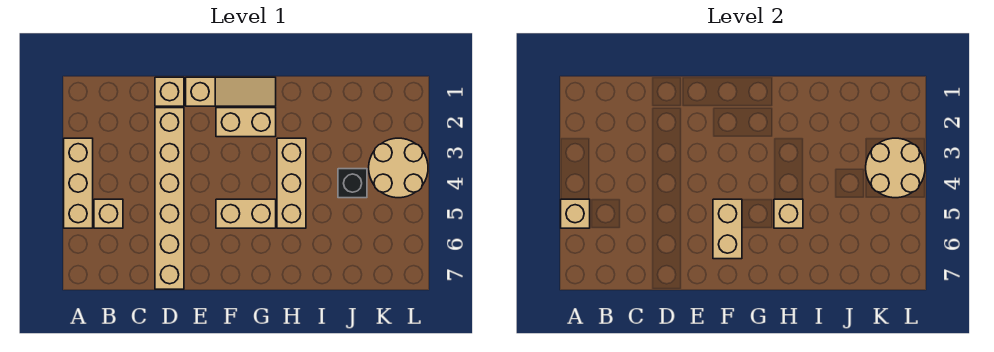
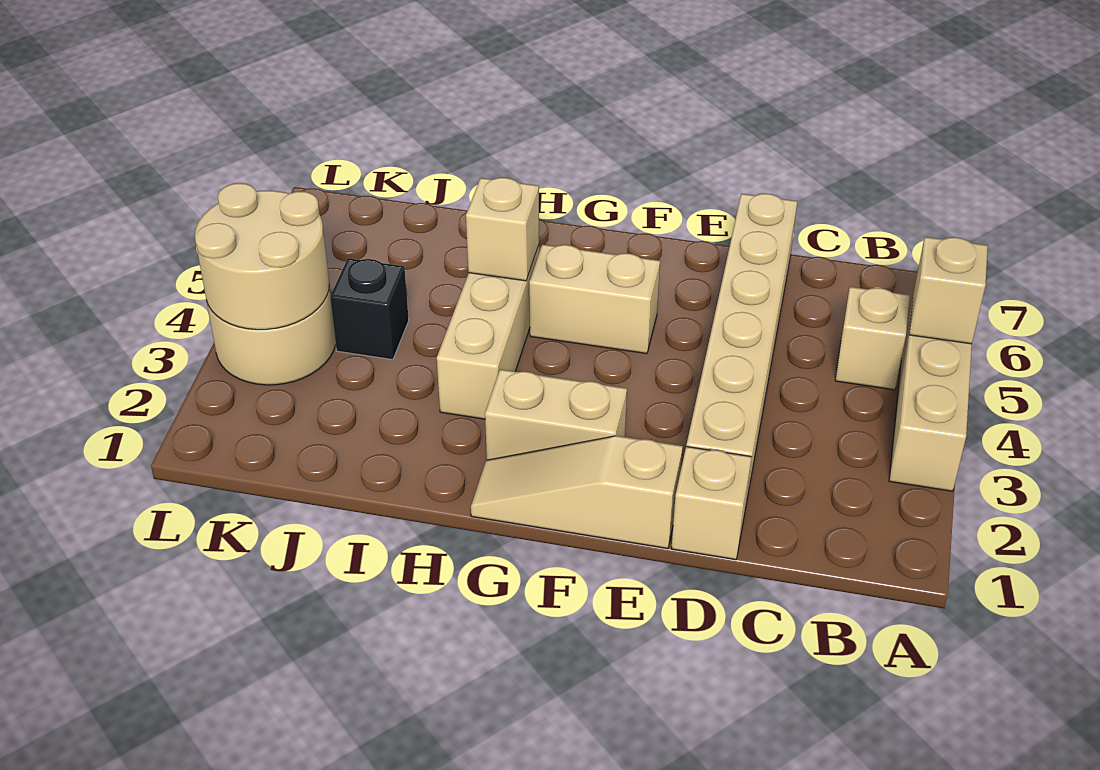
tan brick F5:F6 level 2 -> none

